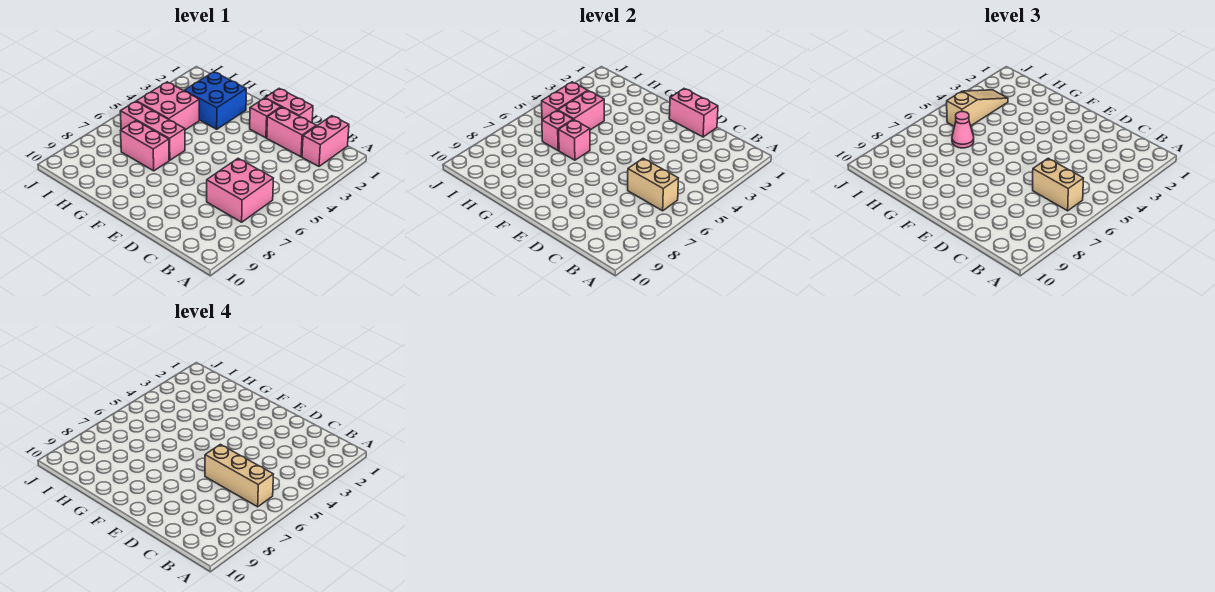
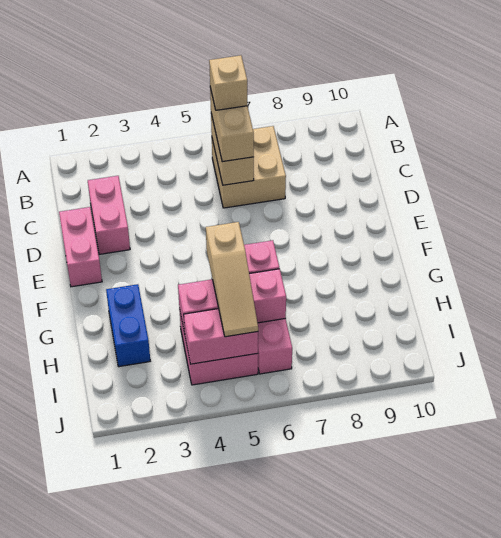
pink brick B1:B2 level 1 -> none
pink brick B6:C7 level 1 -> tan brick B6:C7 level 1
tan brick B6:D6 level 4 -> tan brick B6 level 4
pink brick D1:E1 level 2 -> none
pink brick E2 level 1 -> none
blue brick G2:H3 level 1 -> blue brick G2:H2 level 1
pink brick G7:H7 level 1 -> none
pink cone H6 level 3 -> none
tan slope I3:I5 level 3 top 5 -> tan slope G5:I5 level 3 top G

